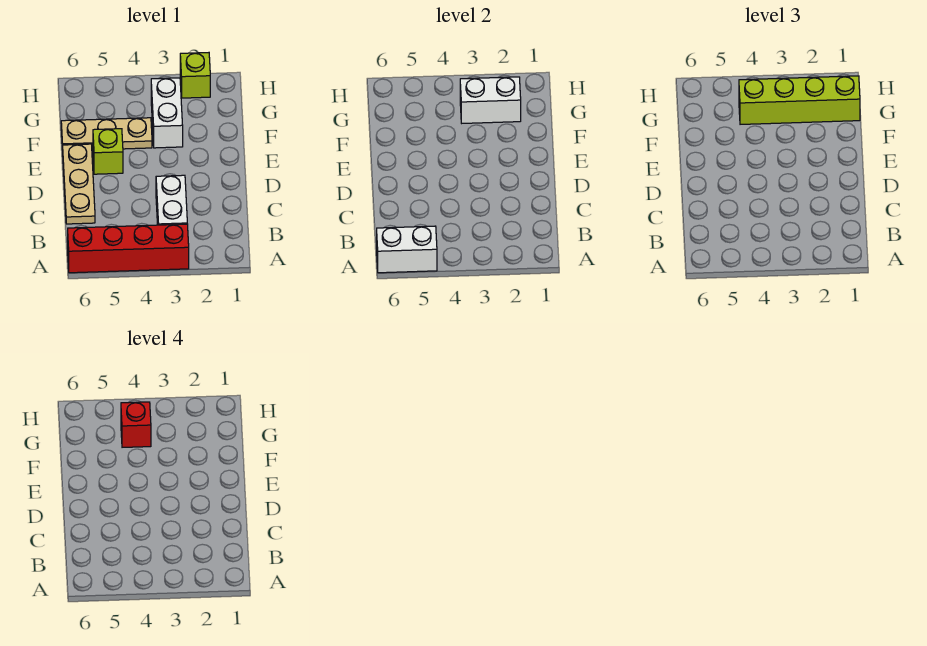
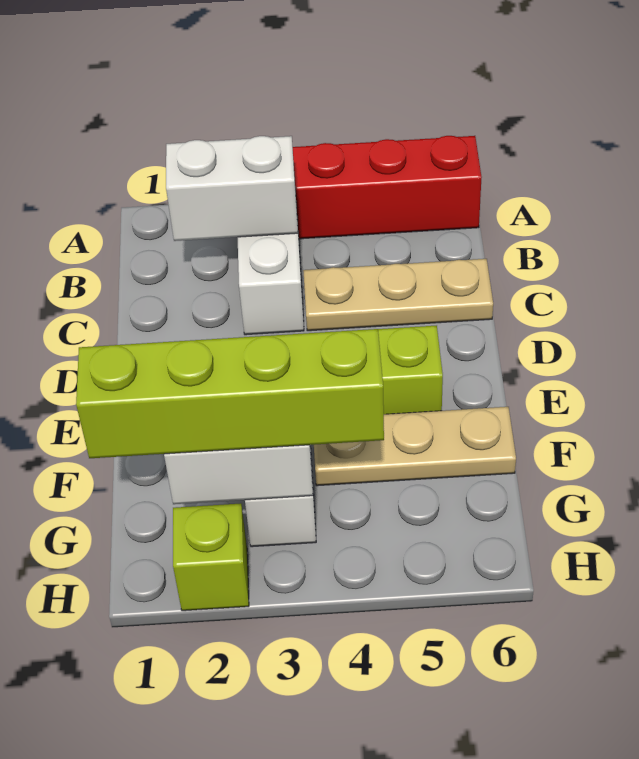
white brick A5:A6 level 2 -> white brick B2:B3 level 2
tan plate C6:E6 level 1 -> tan plate C4:C6 level 1
red brick G4 level 4 -> none

